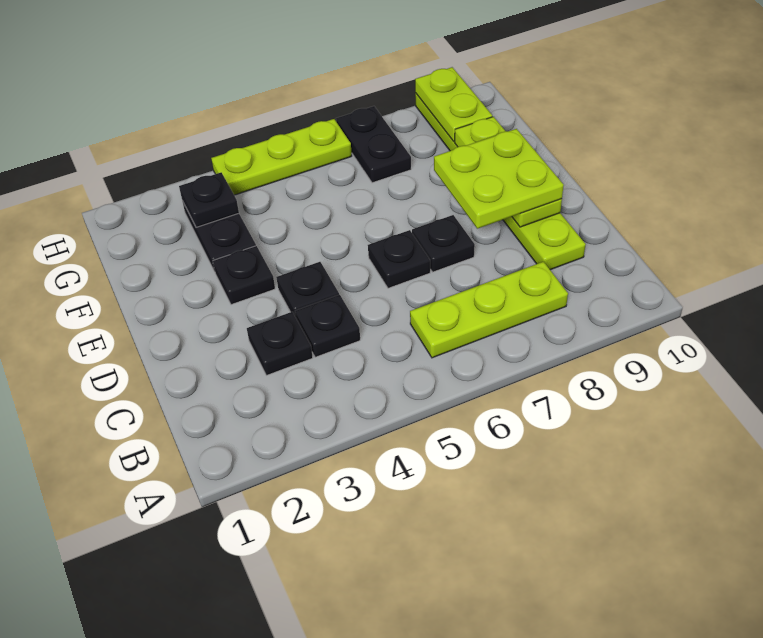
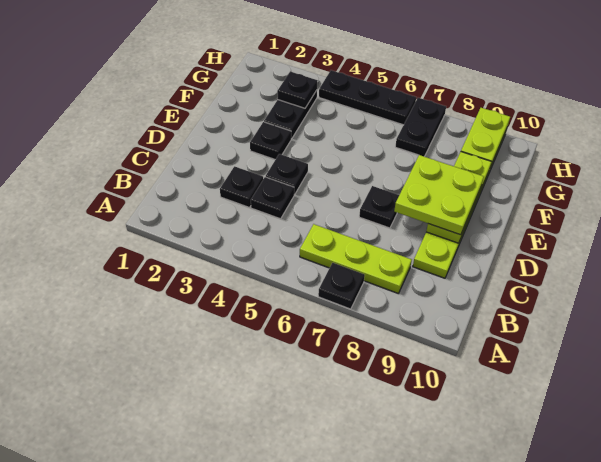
black plate D6 level 1 -> black plate A7 level 1
lime plate H4:H6 level 1 -> black plate H4:H6 level 1

